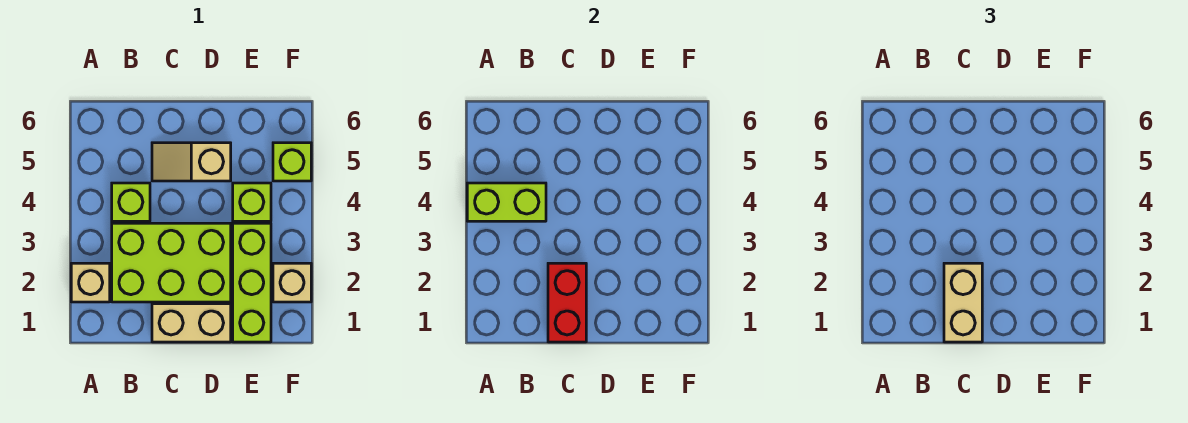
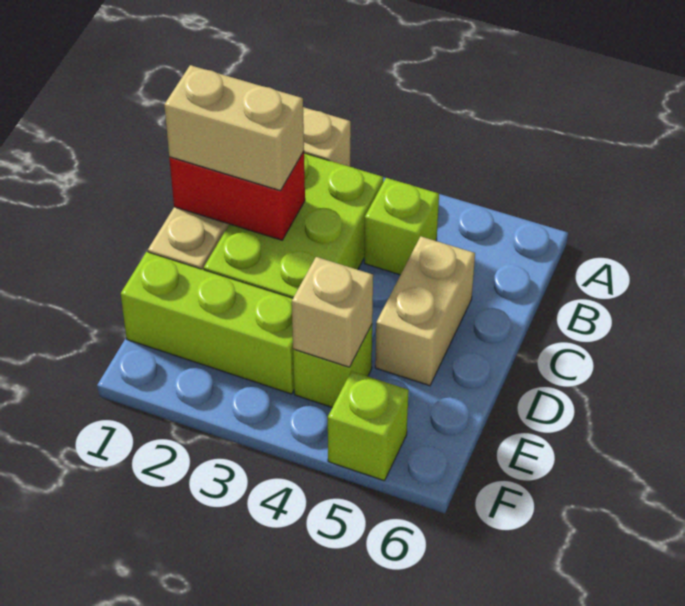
lime brick A4:B4 level 2 -> none
tan slope C5:D5 level 1 top D -> tan brick C5:D5 level 1
tan brick F2 level 1 -> tan brick E4 level 2

